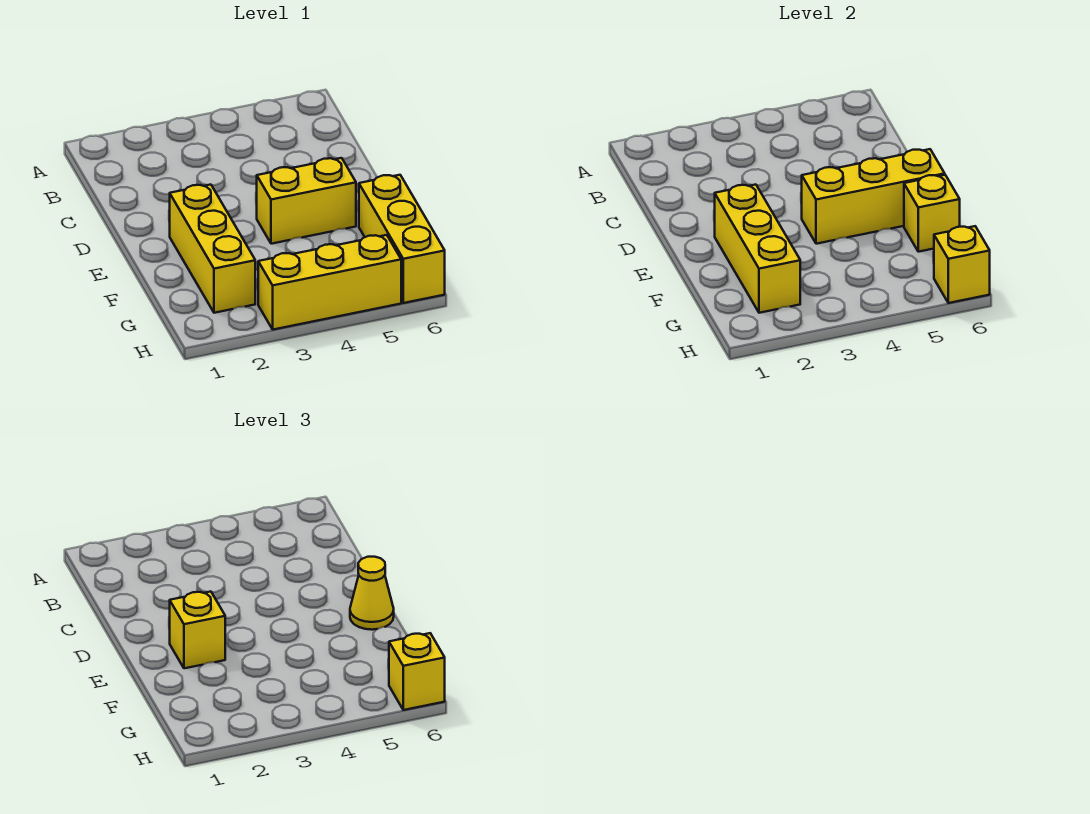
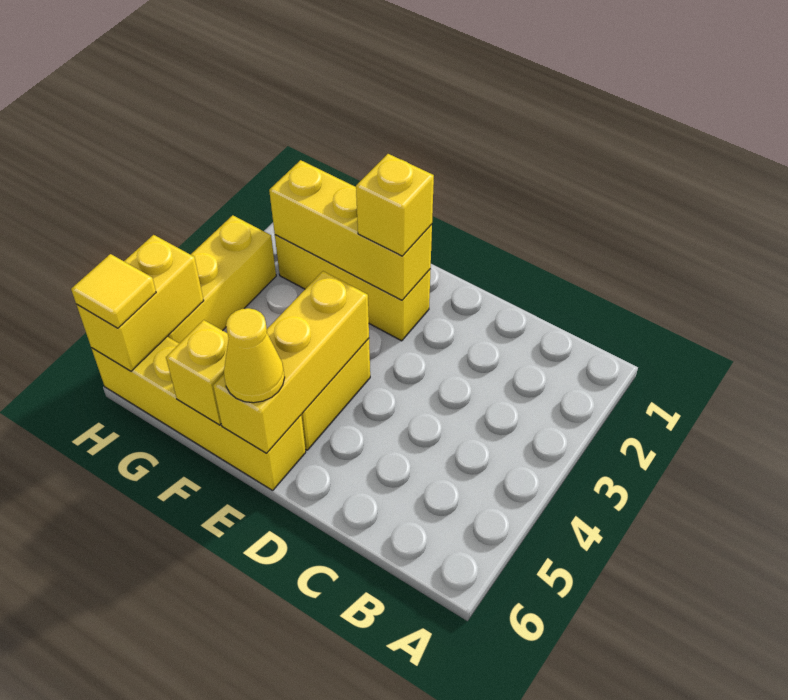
yellow brick F6:H6 level 1 -> yellow brick E6:H6 level 1
yellow brick H6 level 2 -> yellow brick H5:H6 level 2
yellow brick H6 level 3 -> yellow tile H6 level 3

